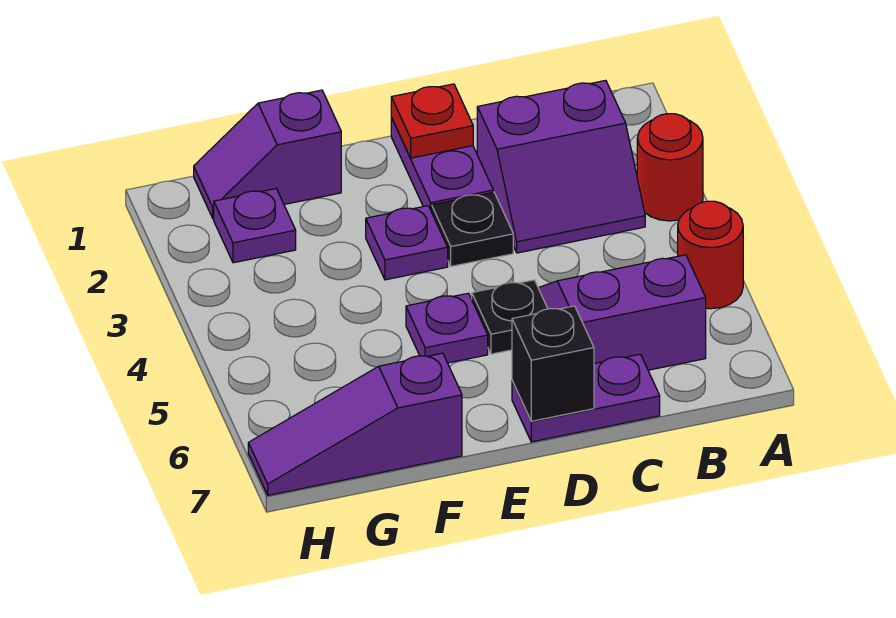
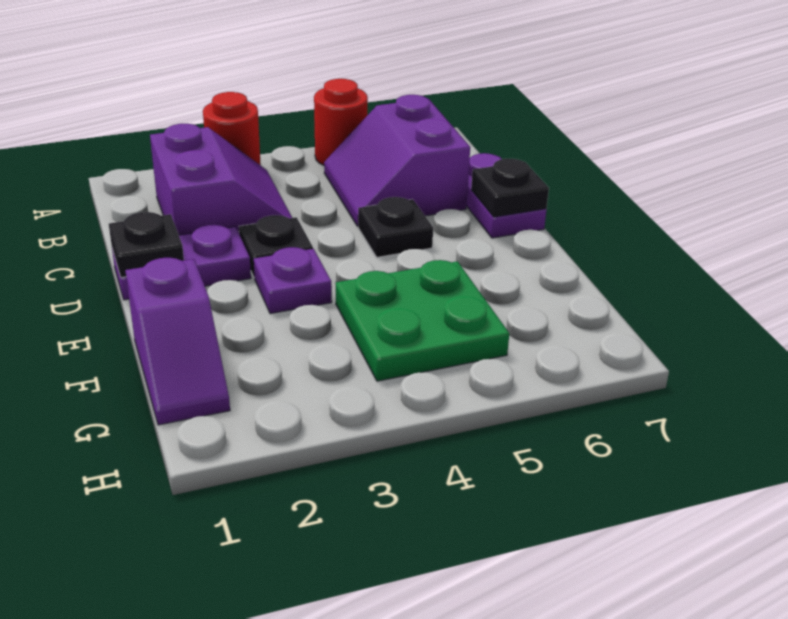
red plate D1 level 2 -> black plate D1 level 2
black brick D7 level 2 -> black plate D7 level 2
purple plate E5 level 1 -> none
none -> green plate F4:G5 level 1
purple slope F7:H7 level 1 top F -> none
purple plate G2 level 1 -> none

